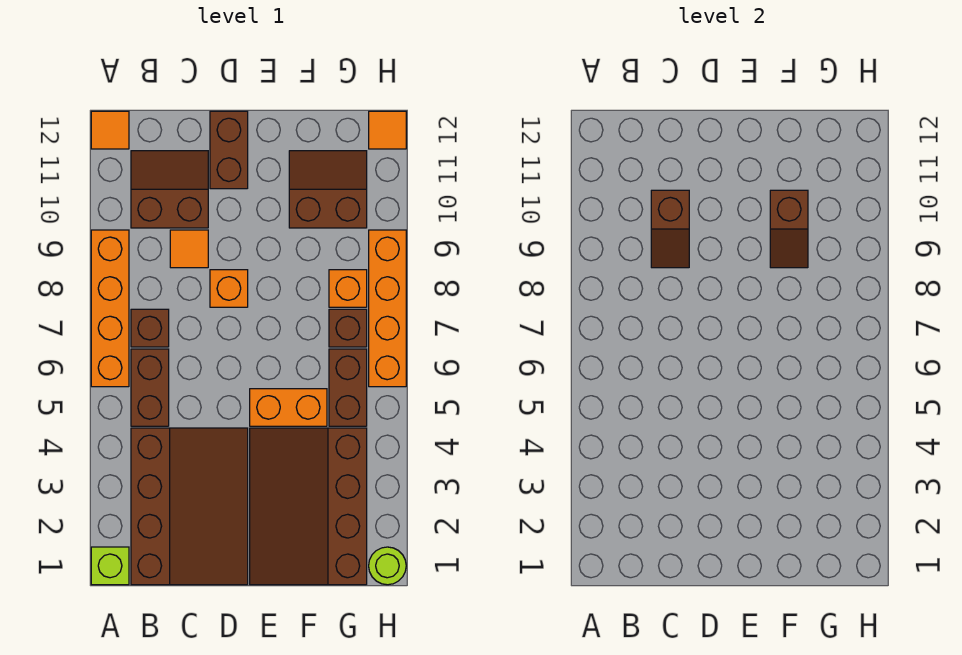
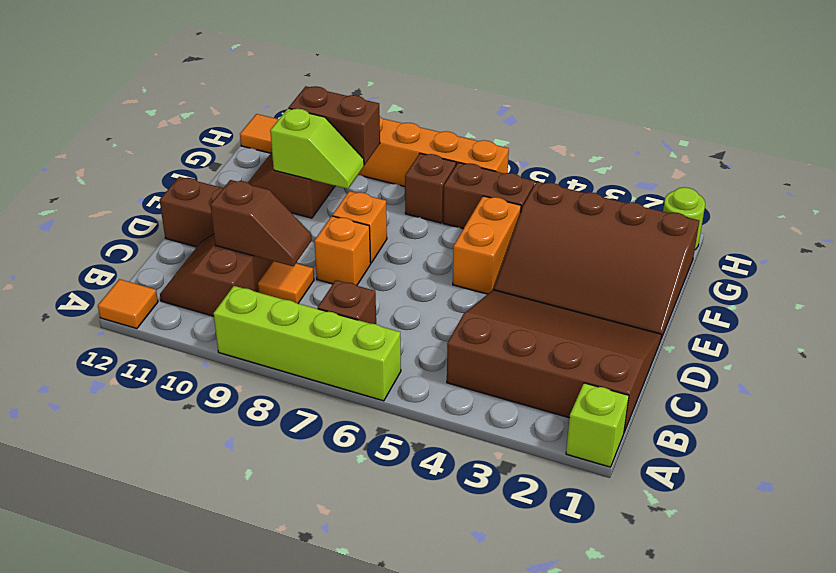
orange brick A6:A9 level 1 -> lime brick A6:A9 level 1
brown brick B5:B6 level 1 -> brown brick G9:G10 level 2
brown slope F9:F10 level 2 top 10 -> lime slope F9:F10 level 2 top 10
orange brick G8 level 1 -> orange brick E8 level 1

